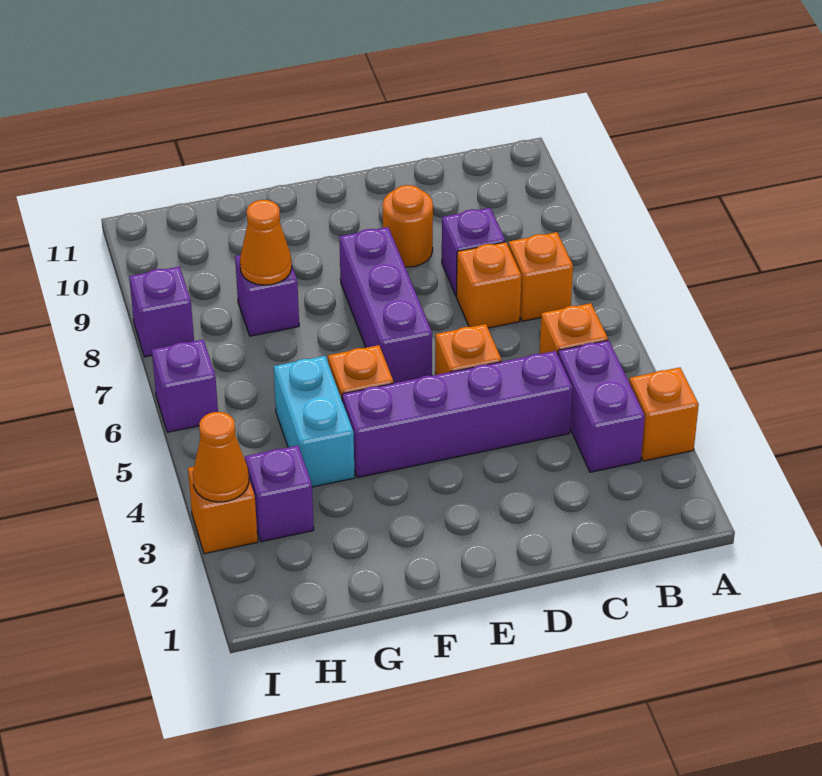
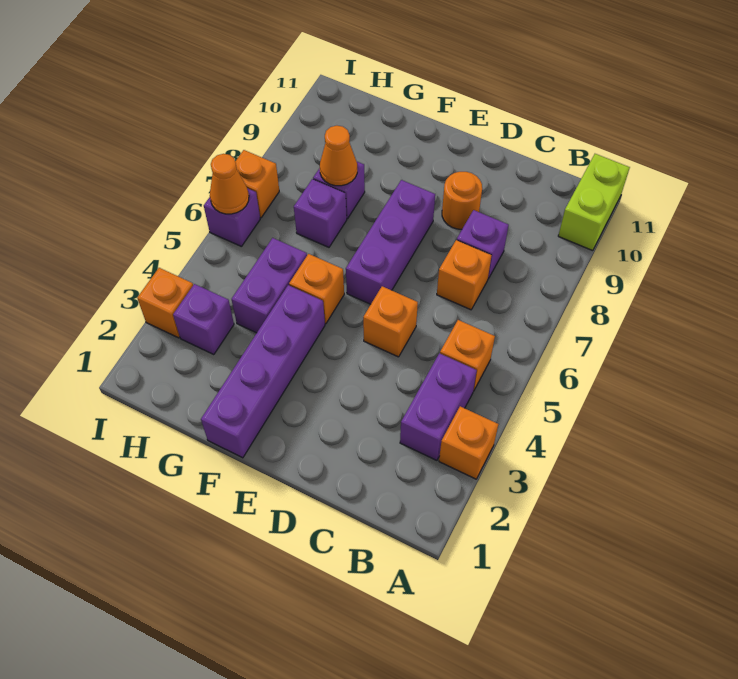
none -> lime brick A10:A11 level 1
orange brick B7 level 1 -> orange brick I7 level 1
purple brick C4:F4 level 1 -> purple brick F1:F4 level 1
cyan brick G4:G5 level 1 -> purple brick G4:G5 level 1
orange cone I3 level 2 -> orange cone I6 level 2
purple brick I8 level 1 -> purple brick G7 level 1

